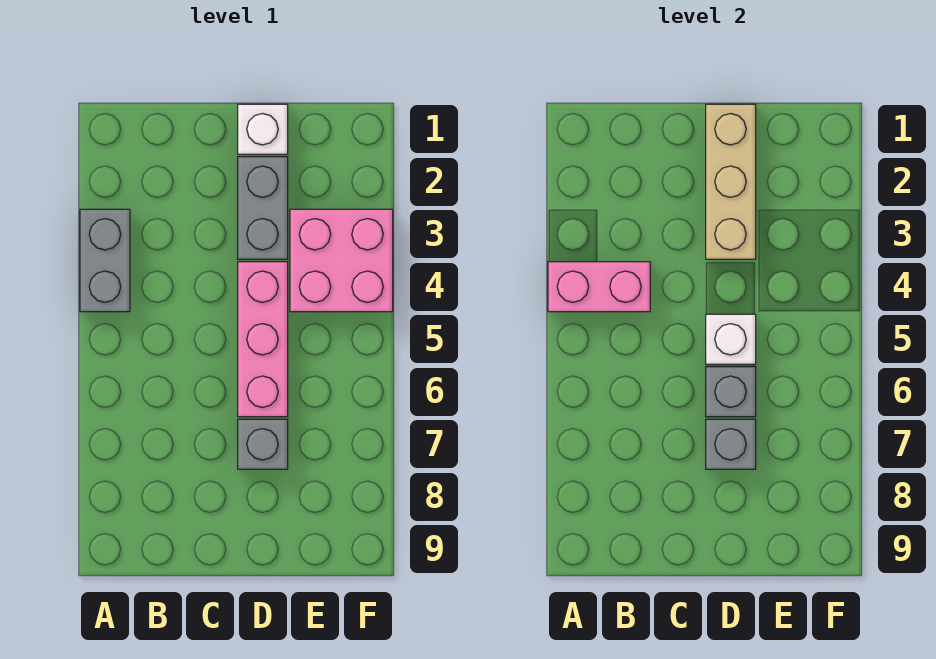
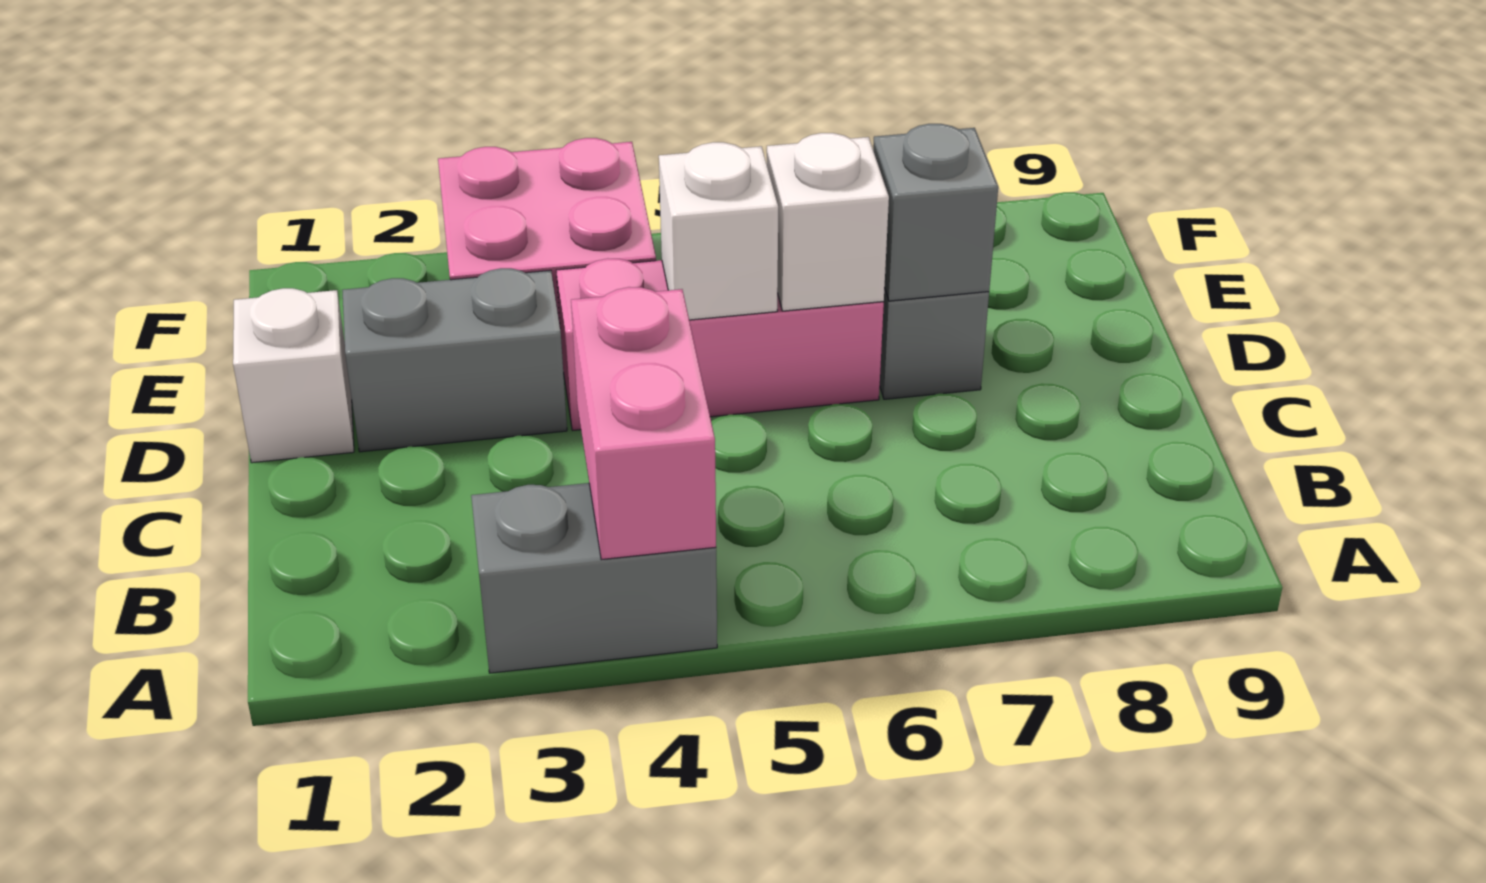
tan brick D1:D3 level 2 -> none
grey brick D6 level 2 -> white brick D6 level 2

